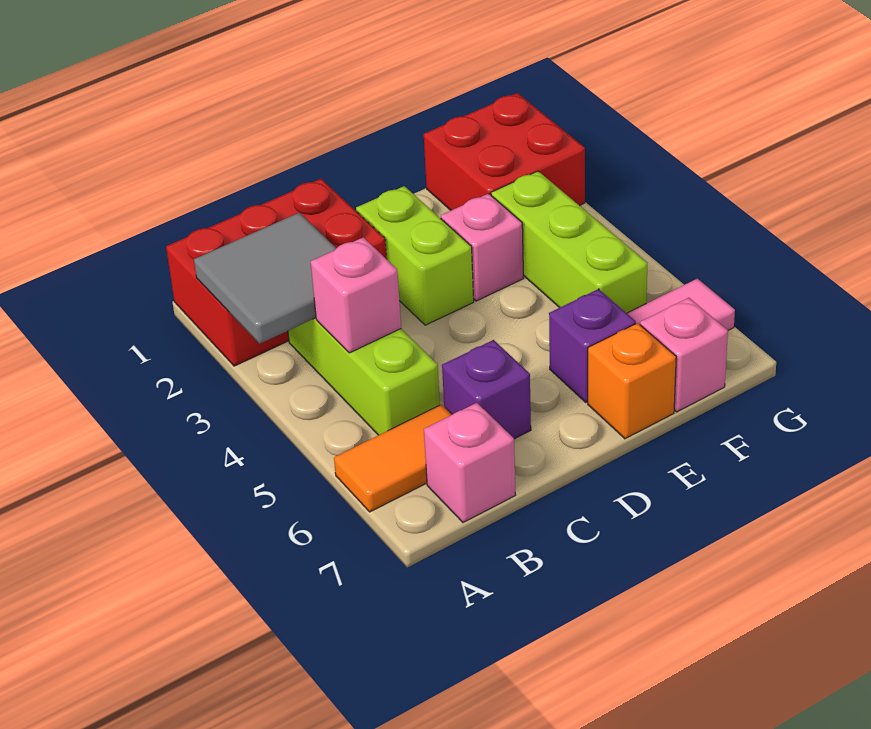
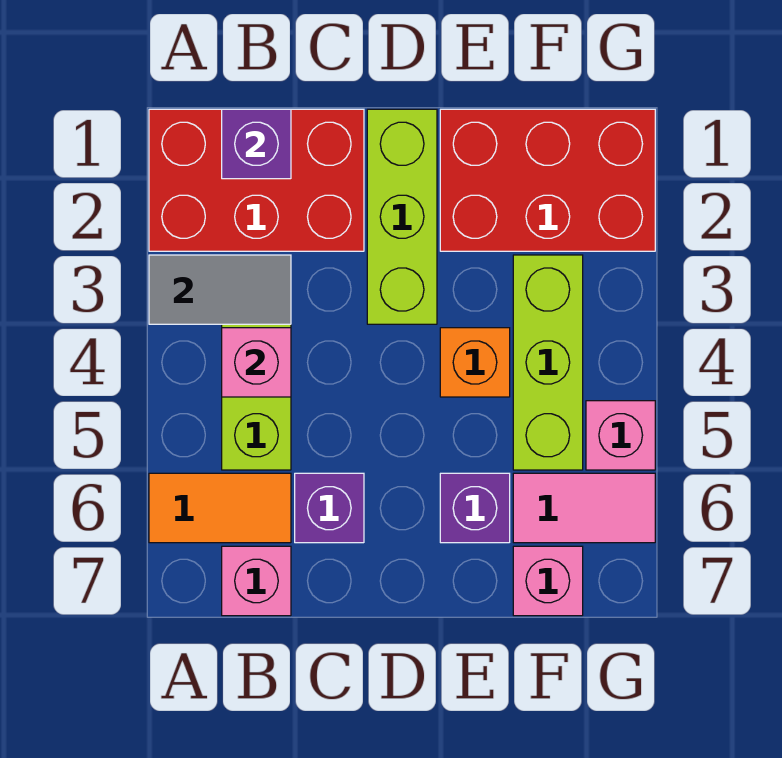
grey tile A2:B3 level 2 -> grey tile A3:B3 level 2
none -> purple brick B1 level 2
lime brick D2:D3 level 1 -> lime brick D1:D3 level 1
pink brick E3 level 1 -> pink brick G5 level 1
orange brick E7 level 1 -> orange brick E4 level 1
red brick F1:G2 level 1 -> red brick E1:G2 level 1

